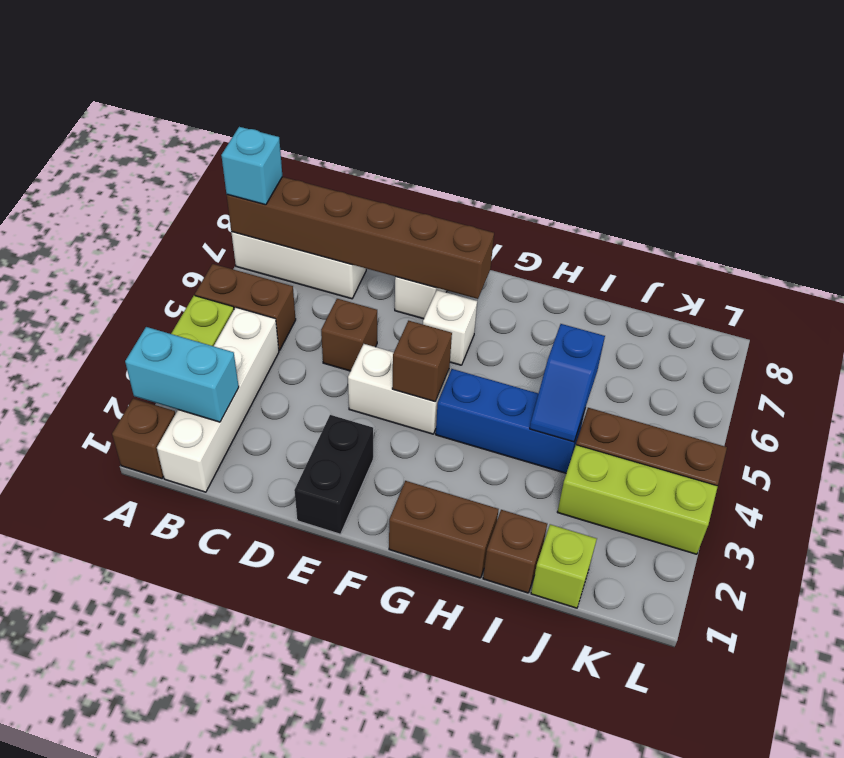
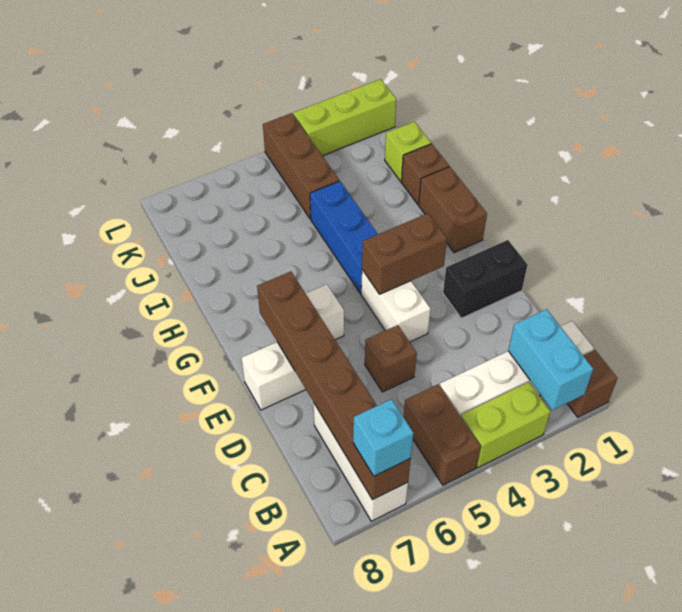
brown brick F4 level 2 -> brown brick F3:F4 level 2
blue slope I4:I5 level 2 top 5 -> none
lime brick J3:L3 level 1 -> lime brick L1:L3 level 1

